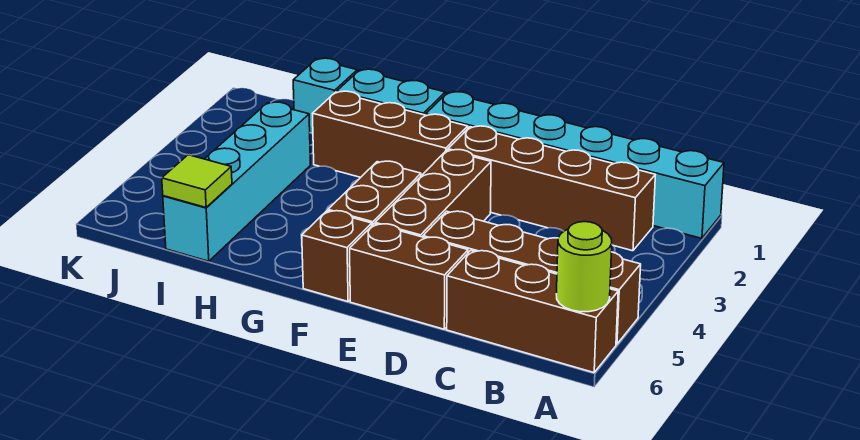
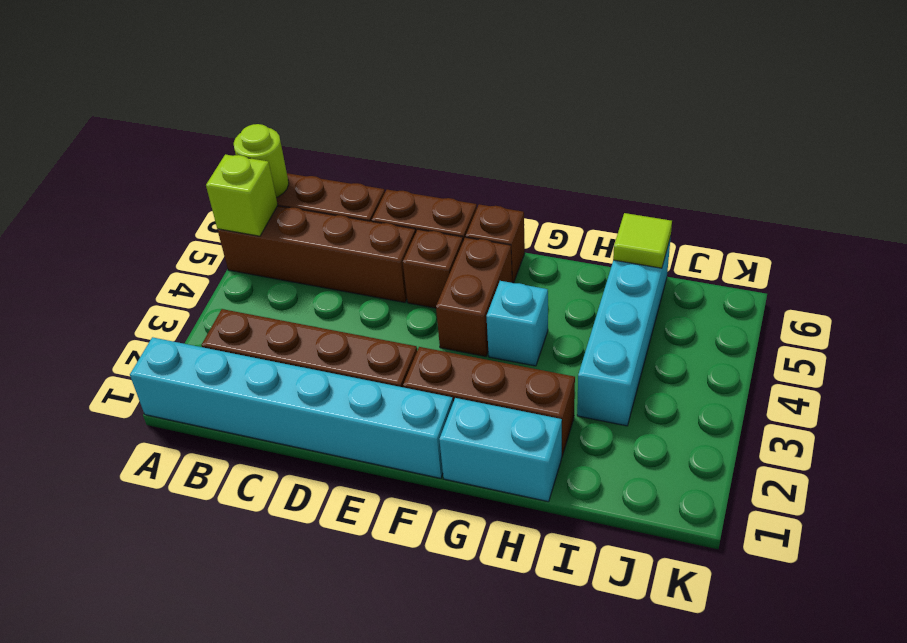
none -> lime brick A5 level 2
brown brick E3:E5 level 1 -> brown brick E5 level 1
cyan brick I1 level 1 -> cyan brick G4 level 1

